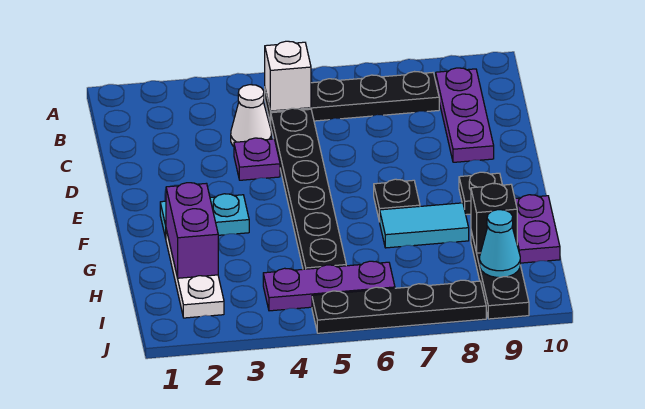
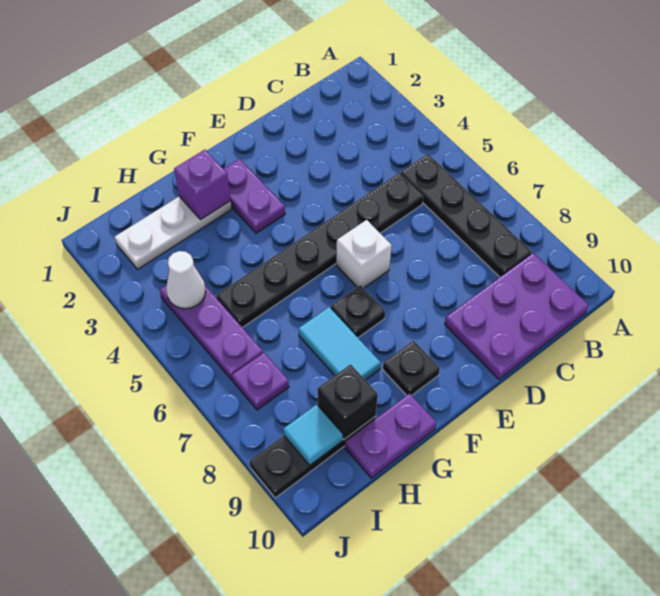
white brick B5 level 2 -> white brick E6 level 1
purple plate B9:D9 level 1 -> purple plate B9:D10 level 1
white cone C4 level 1 -> white cone I4 level 2
purple plate D4 level 1 -> purple plate I7 level 1
cyan plate F2:F3 level 1 -> purple plate F2:F3 level 1
purple brick G2:H2 level 2 -> purple brick G2 level 2
cyan cone I9 level 2 -> cyan tile I9 level 2
black plate J5:J8 level 1 -> none

